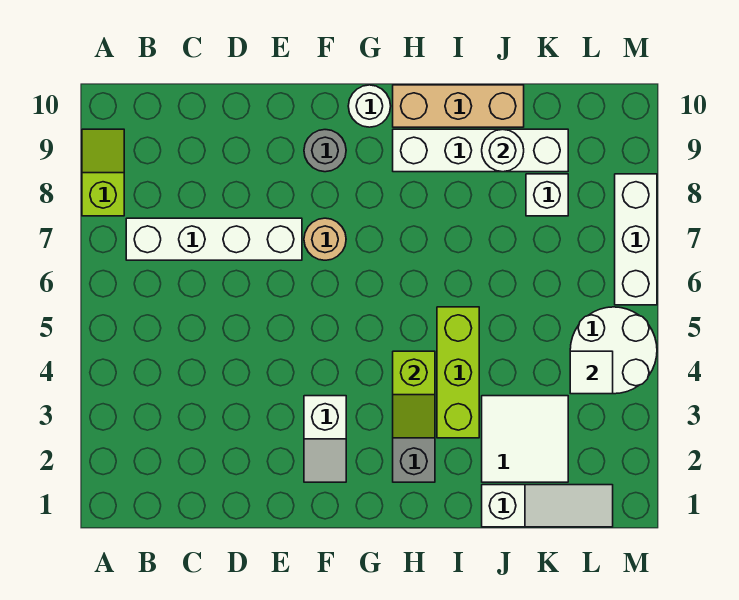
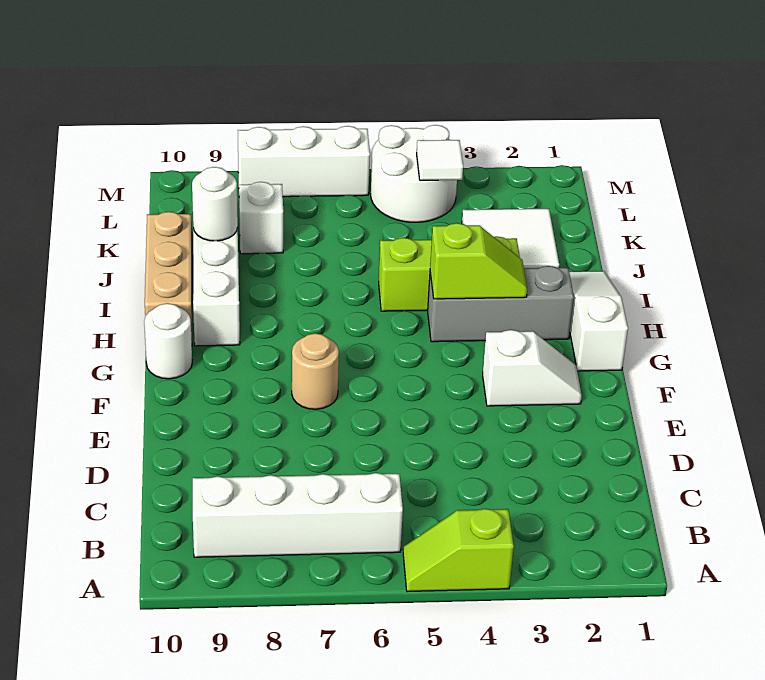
lime slope A8:A9 level 1 top 8 -> lime slope A4:A5 level 1 top 4
white brick B7:E7 level 1 -> white brick B6:B9 level 1
grey round brick F9 level 1 -> none
white slope J1:L1 level 1 top J -> white slope G1:I1 level 1 top G

